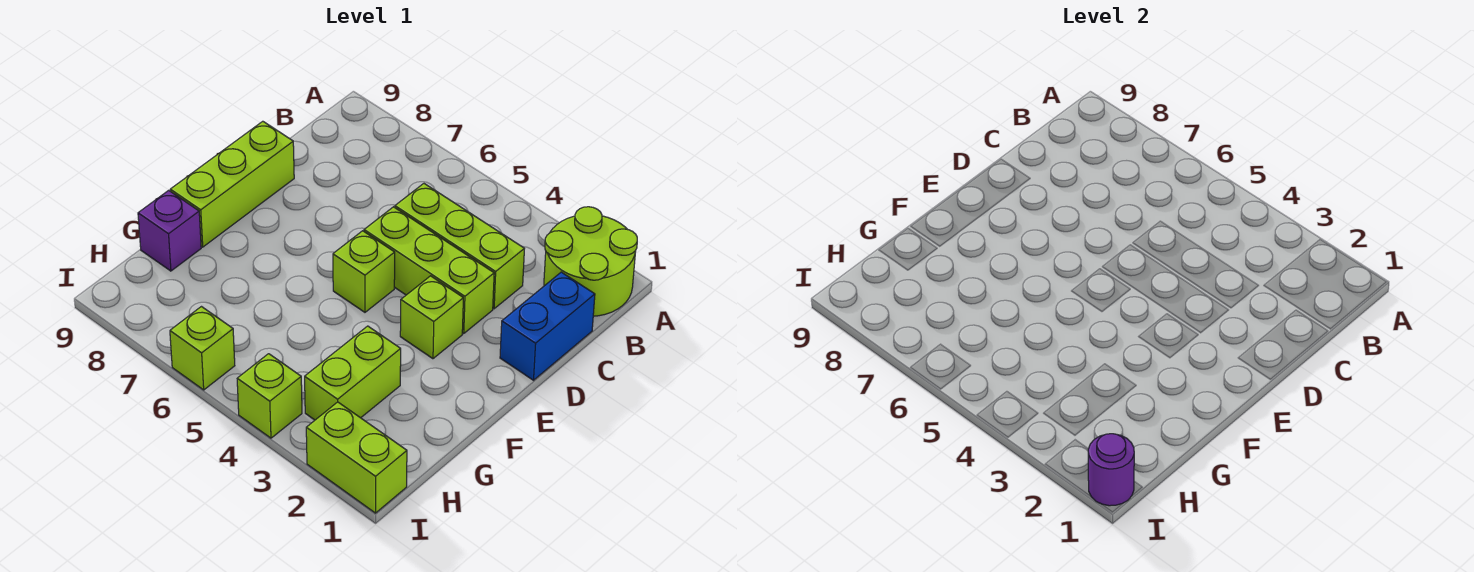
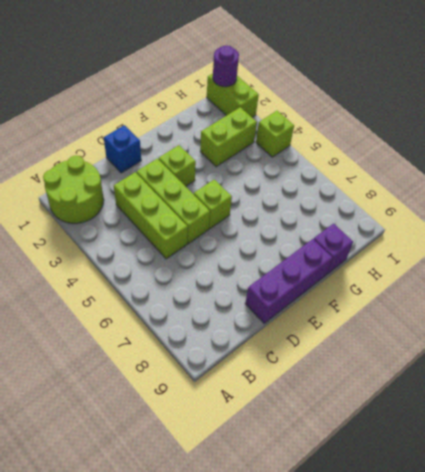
blue brick C1:D1 level 1 -> blue brick D1 level 1
lime brick D9:F9 level 1 -> purple brick D9:F9 level 1
lime brick I6 level 1 -> none

